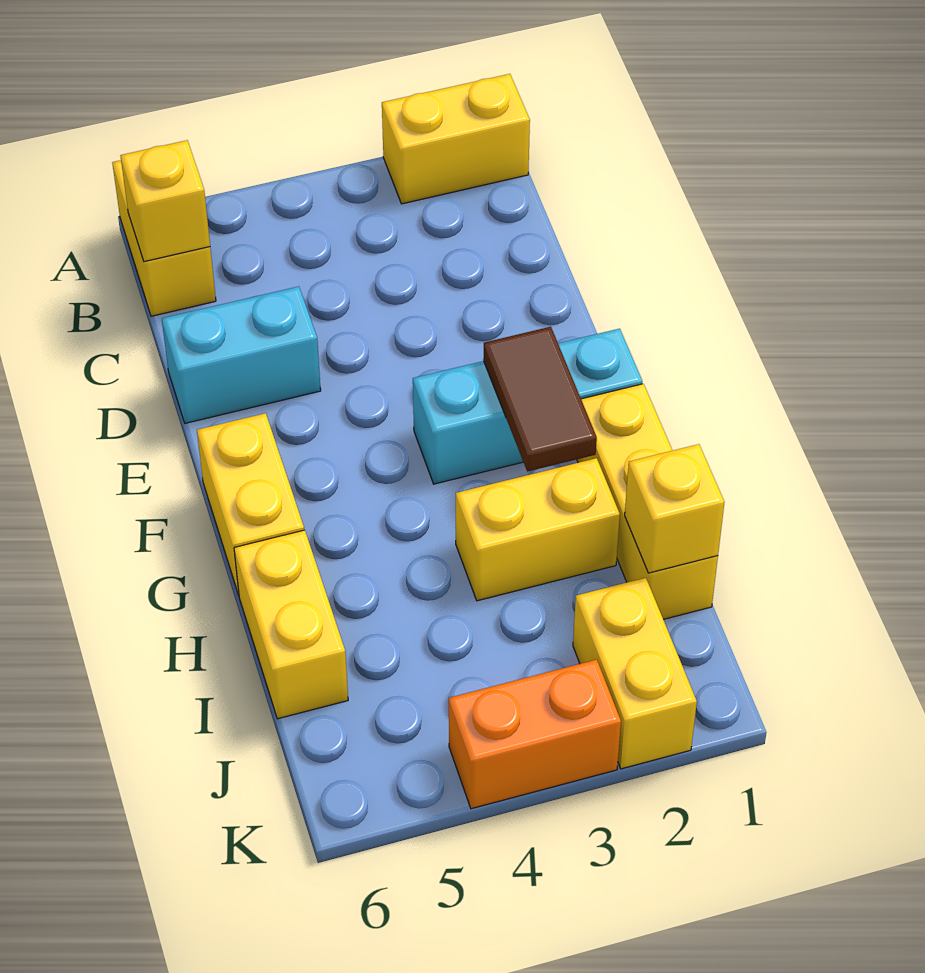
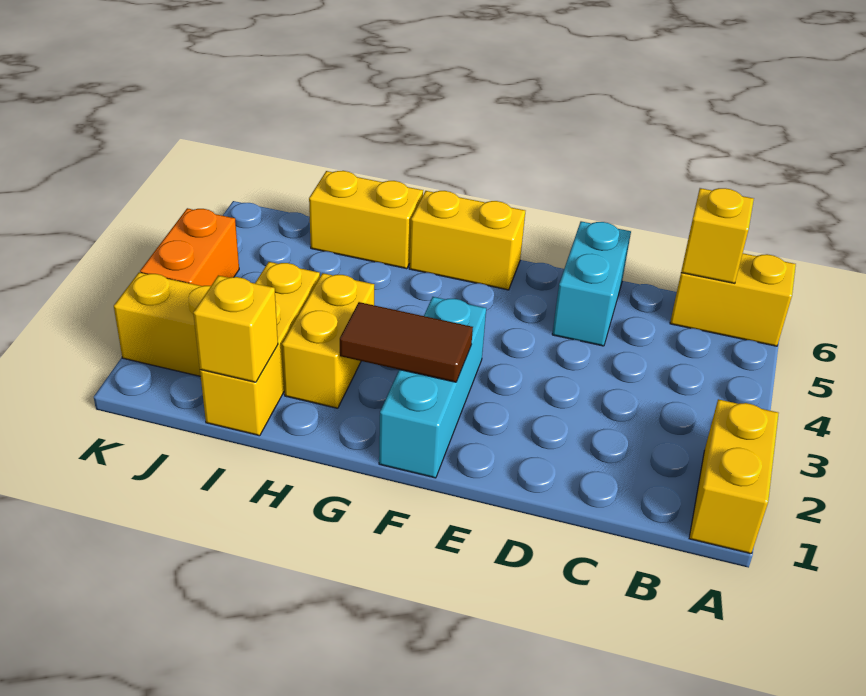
yellow brick G1:I1 level 1 -> yellow brick I1:I3 level 1

